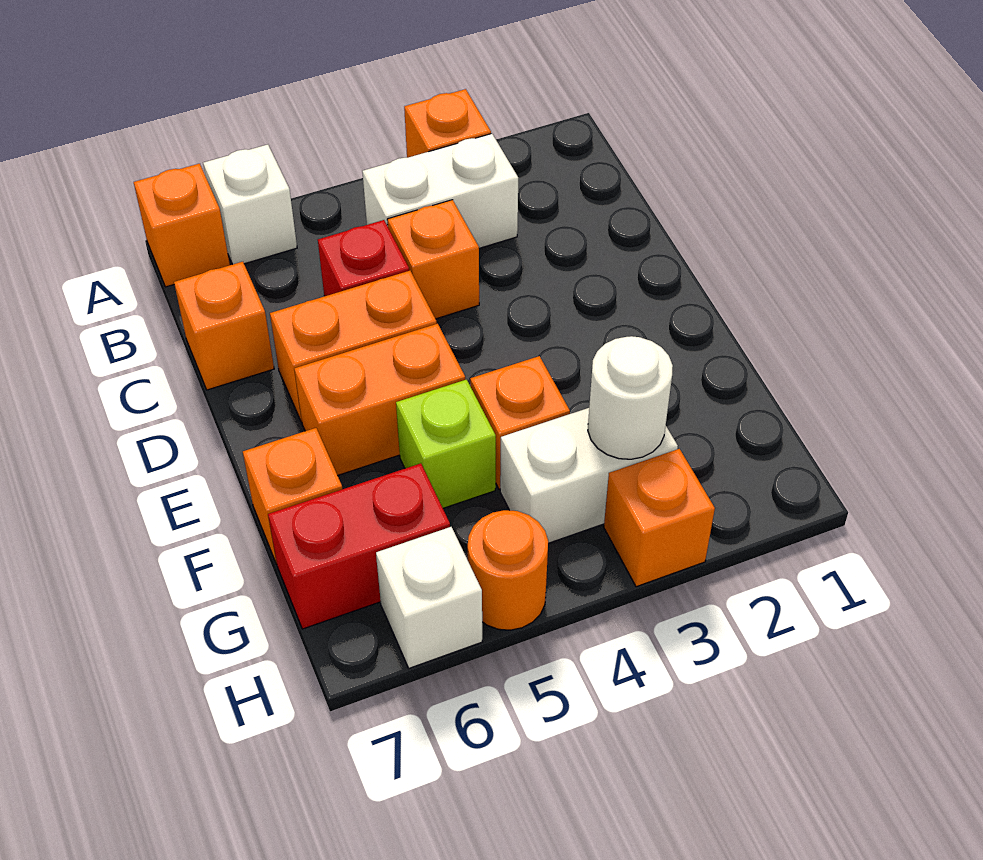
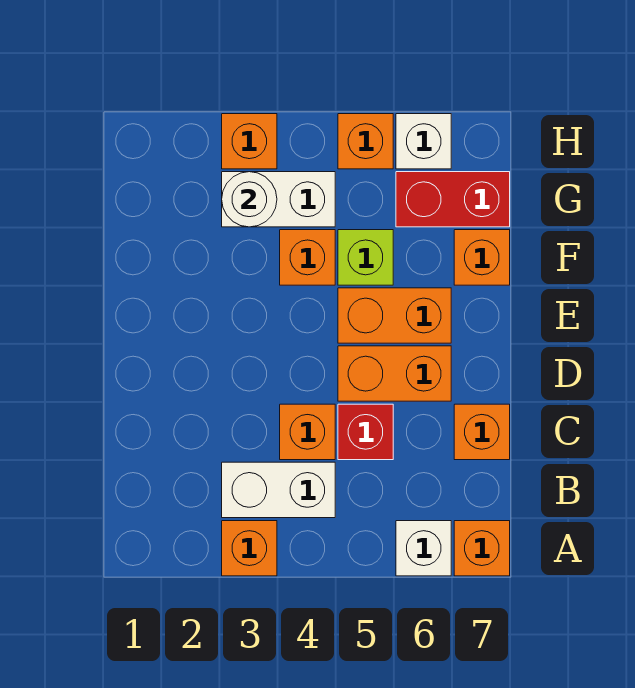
orange round brick H5 level 1 -> orange brick H5 level 1

